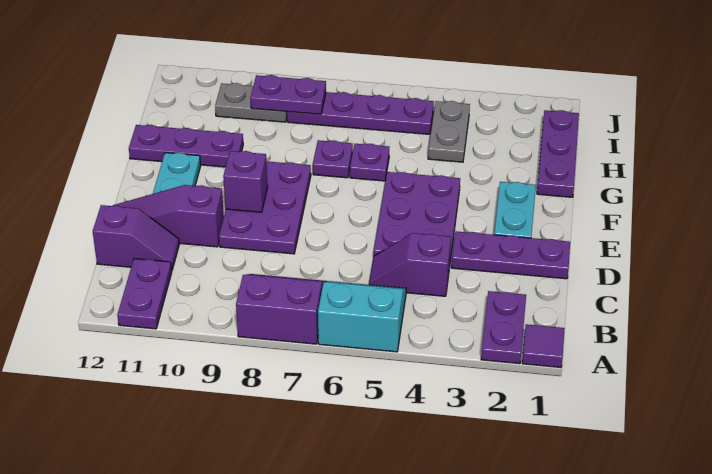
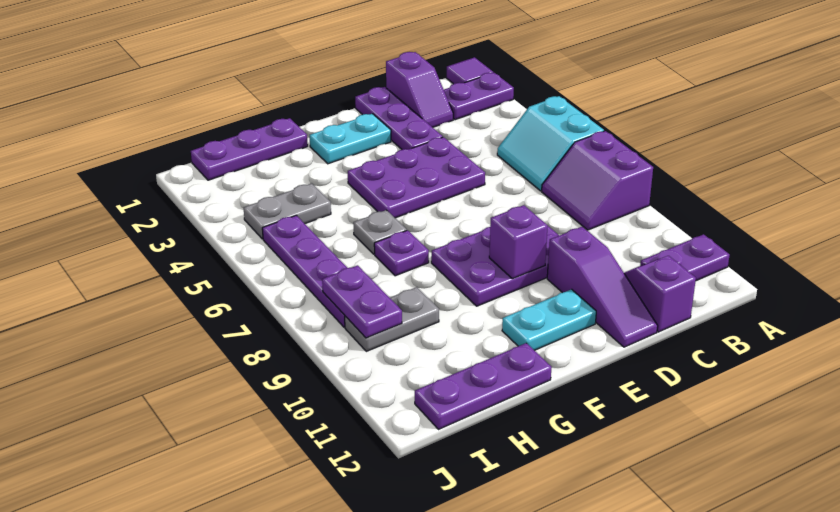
purple slope C4:C5 level 1 top 4 -> purple slope C1:C2 level 1 top 1
purple plate G6 level 1 -> grey plate G6 level 1
purple plate G10:G12 level 1 -> purple plate G12:I12 level 1
grey plate I9:I10 level 1 -> grey plate H9:I9 level 1

